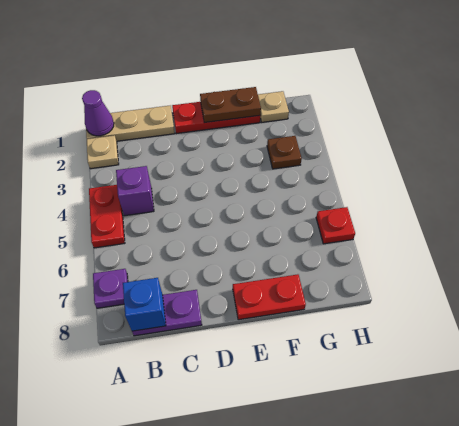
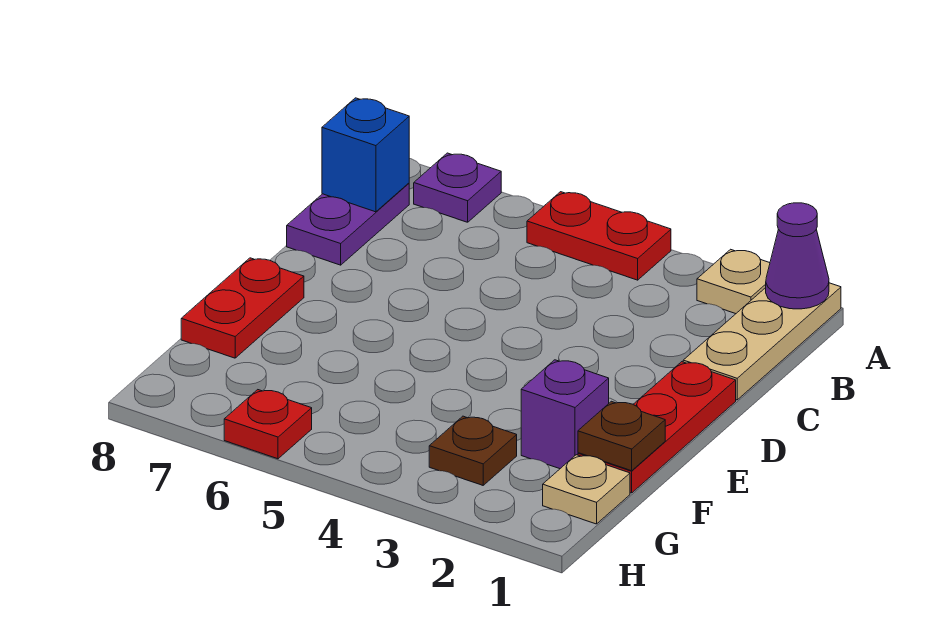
purple brick B4 level 1 -> purple brick F2 level 1
brown plate E1:F1 level 2 -> brown plate F1 level 2

